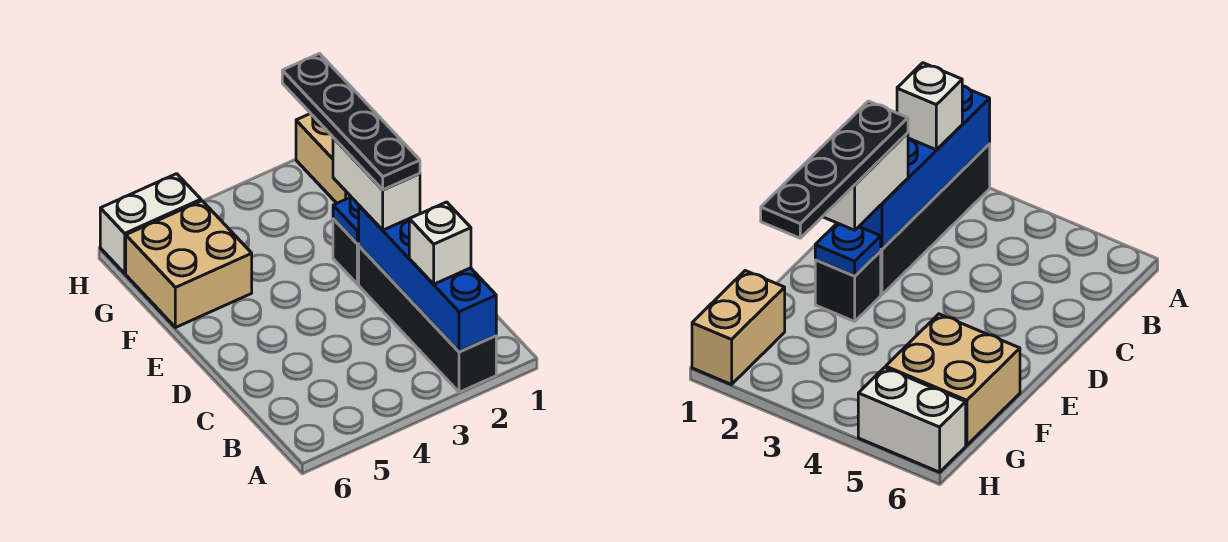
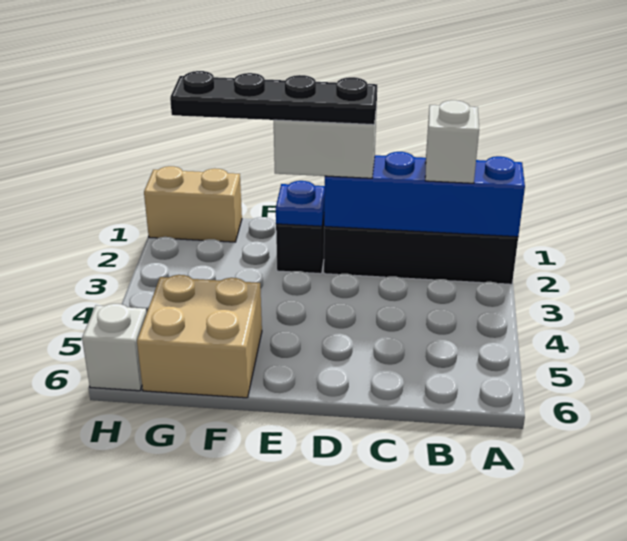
white brick H5:H6 level 1 -> white brick H6 level 1

